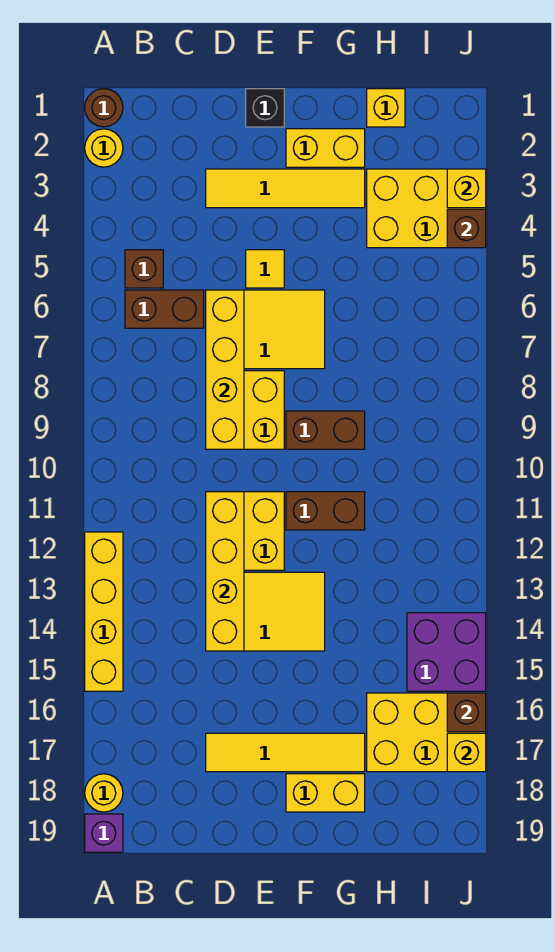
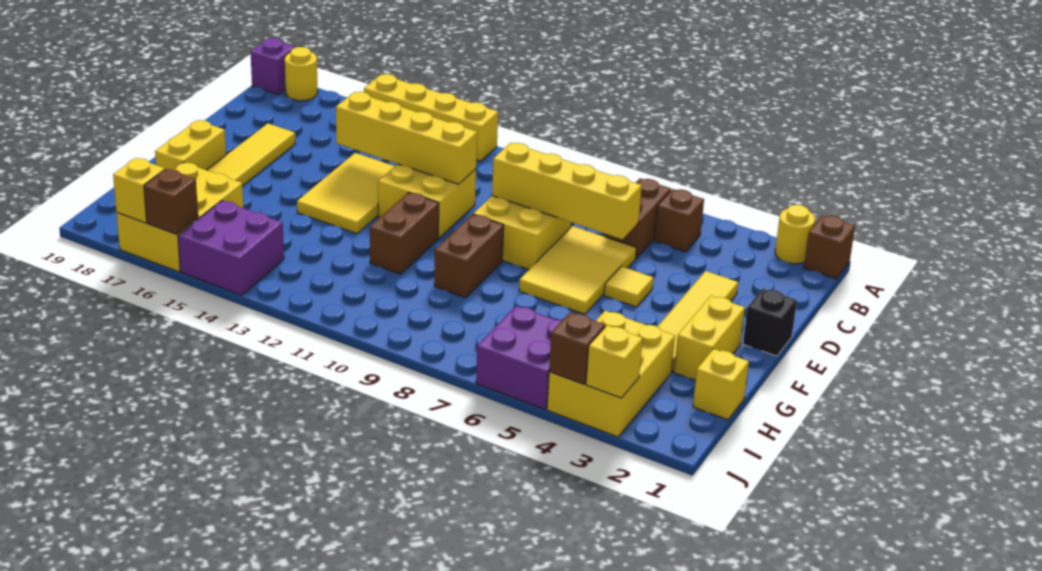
brown round brick A1 level 1 -> brown brick A1 level 1
none -> purple brick I5:J6 level 1

